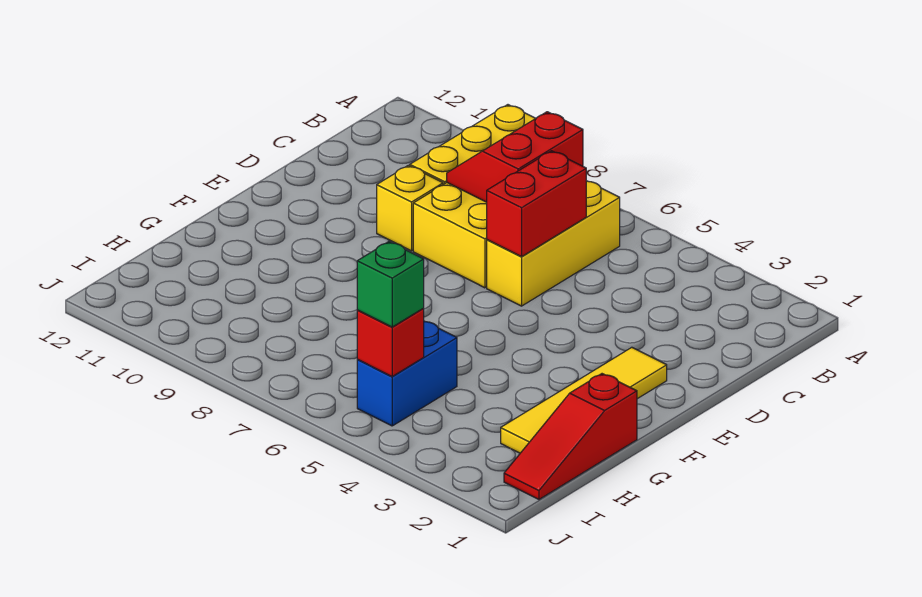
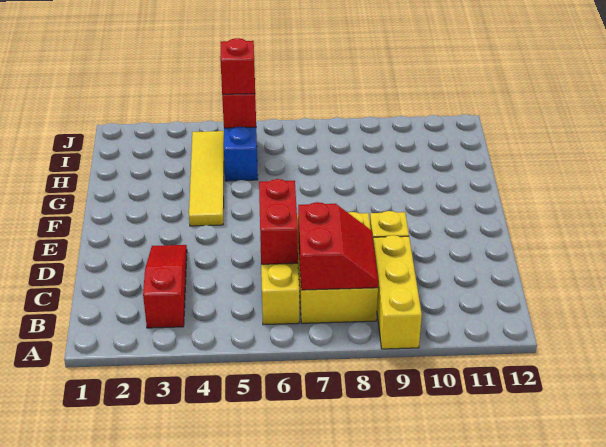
yellow tile E2:H2 level 1 -> yellow tile F4:I4 level 1
red slope G1:I1 level 1 top G -> red slope B3:D3 level 1 top B
green brick I5 level 3 -> red brick I5 level 3

